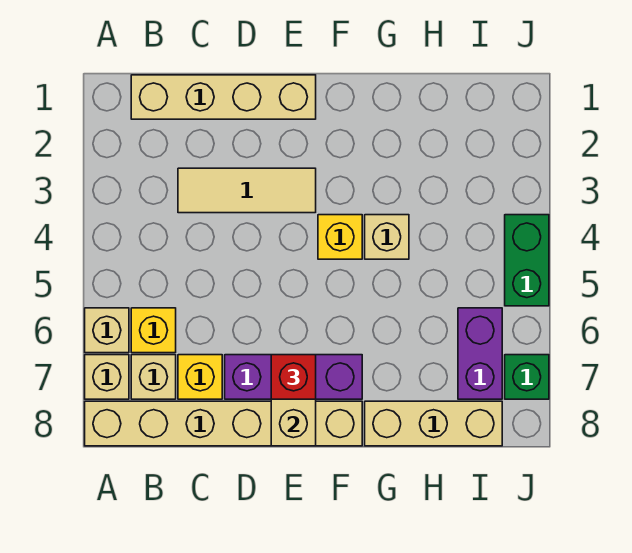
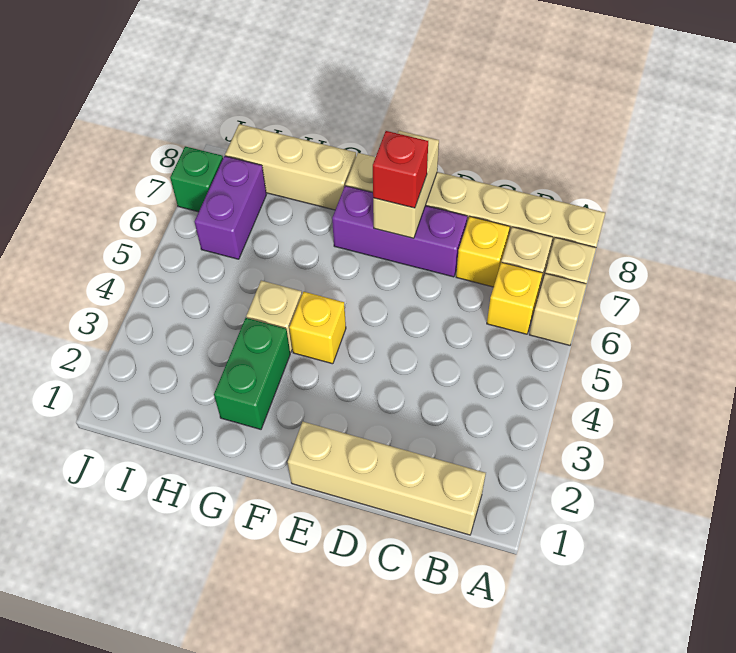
tan tile C3:E3 level 1 -> none
green brick J4:J5 level 1 -> green brick G2:G3 level 1

